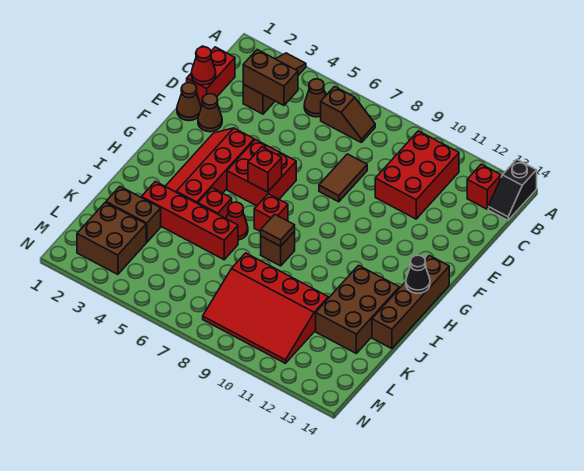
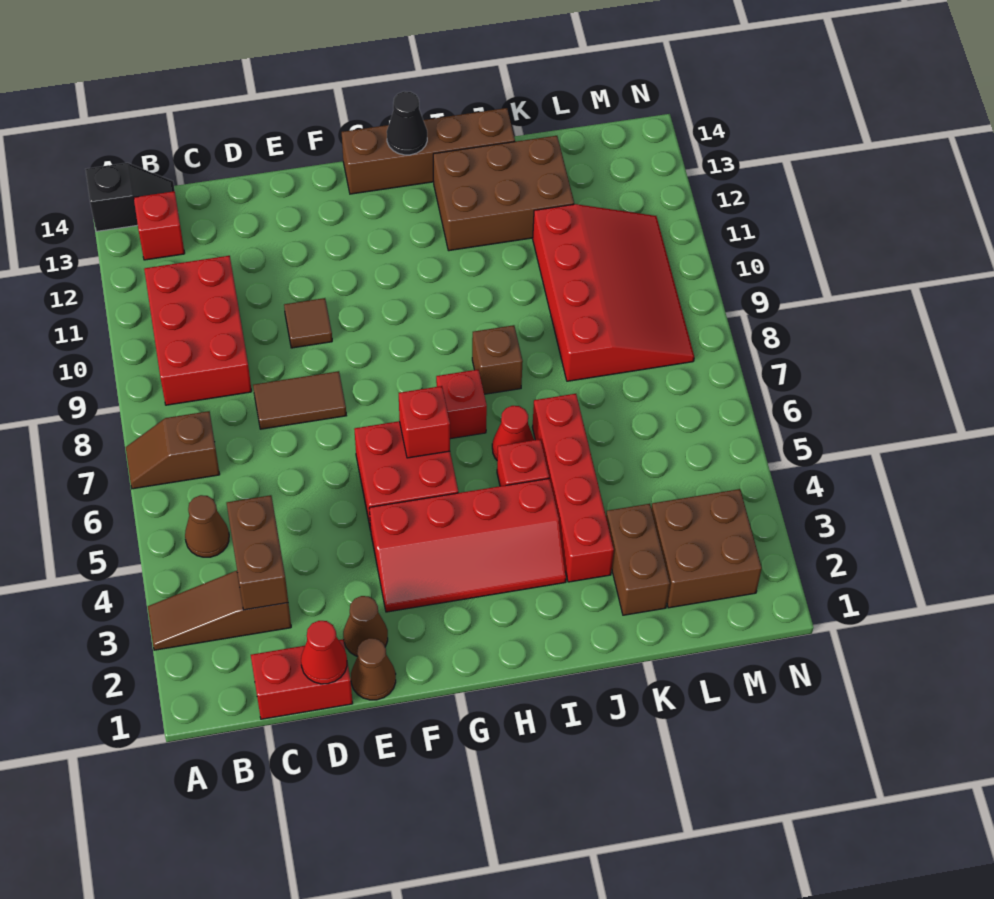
brown slope B6:B7 level 1 top 6 -> brown slope A7:B7 level 1 top B
red brick B10:D11 level 1 -> red brick B9:C11 level 1
brown tile I8 level 2 -> brown tile E10 level 1

